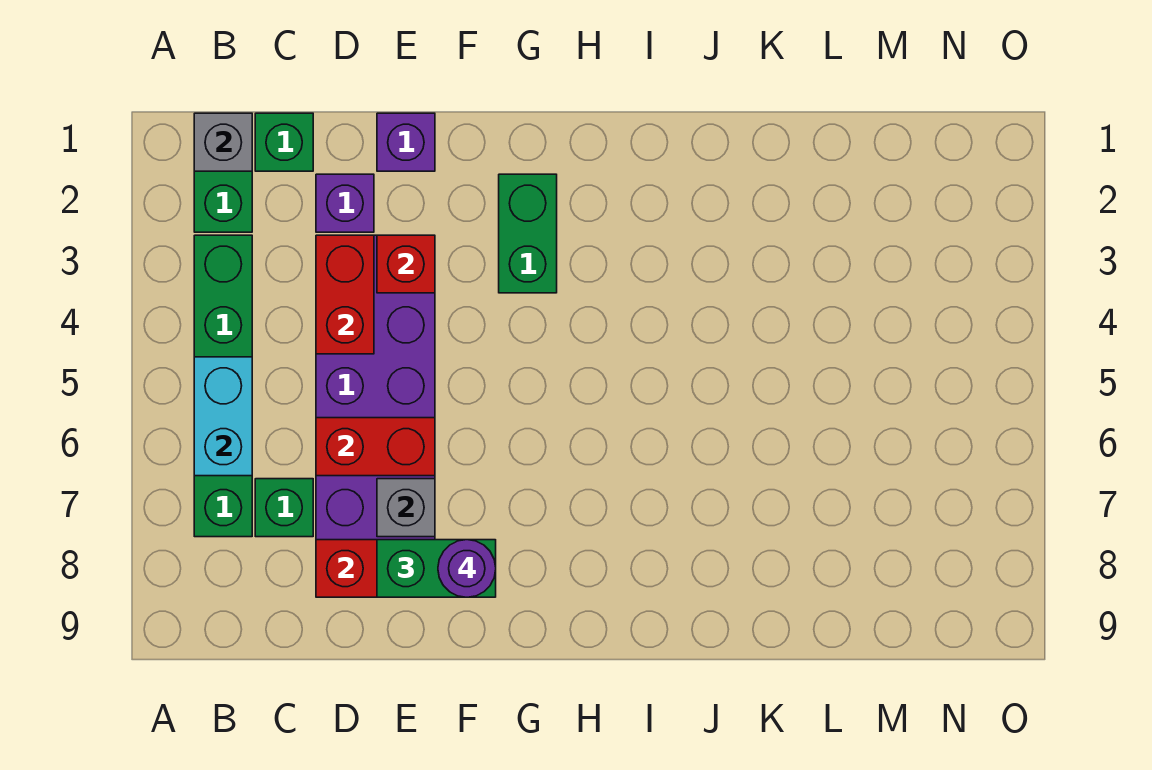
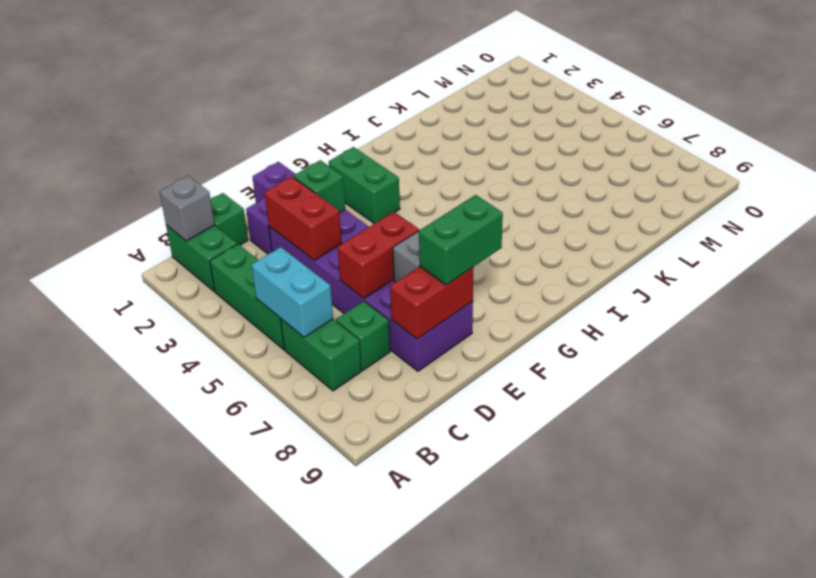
red brick E3 level 2 -> green brick E3 level 2
purple round brick F8 level 4 -> none

